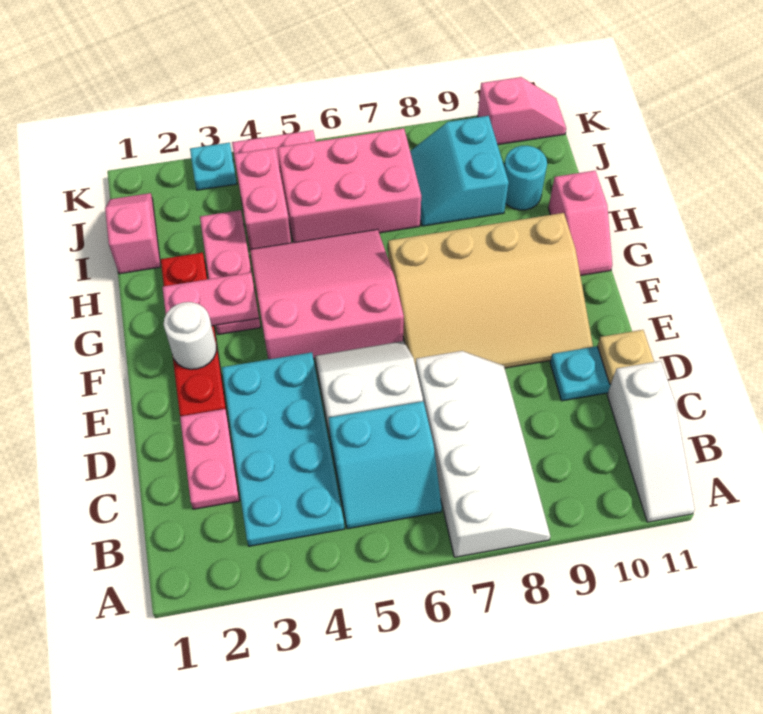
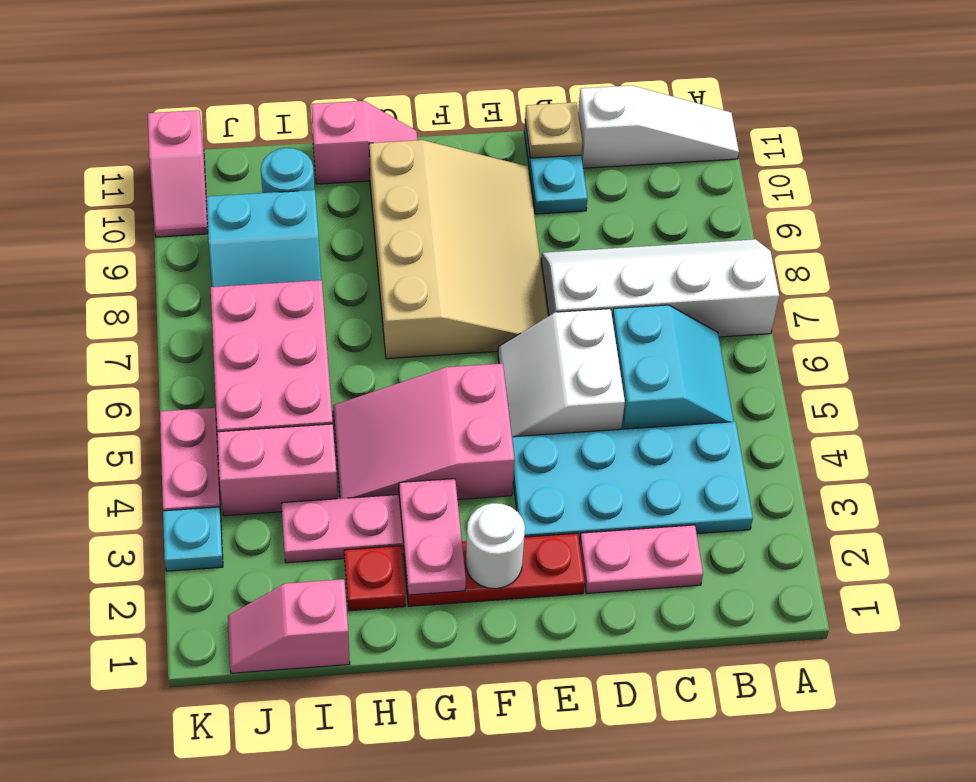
pink slope F4:H6 level 1 top F -> pink slope F4:H5 level 1 top F
pink slope K10:K11 level 1 top 10 -> pink slope K10:K11 level 1 top 11

